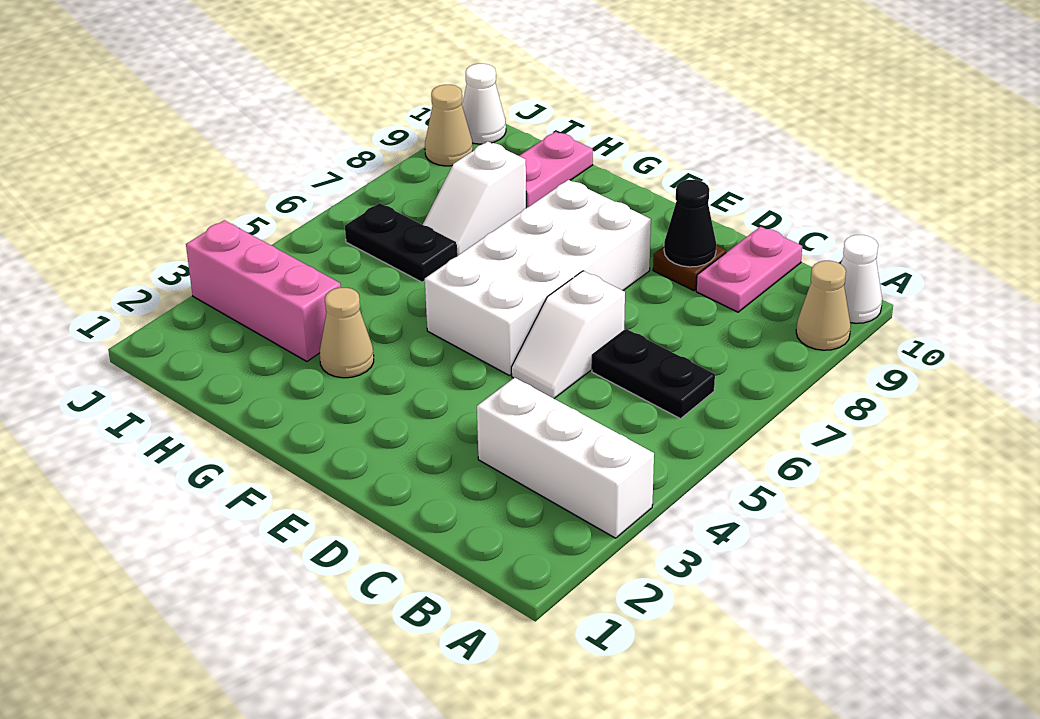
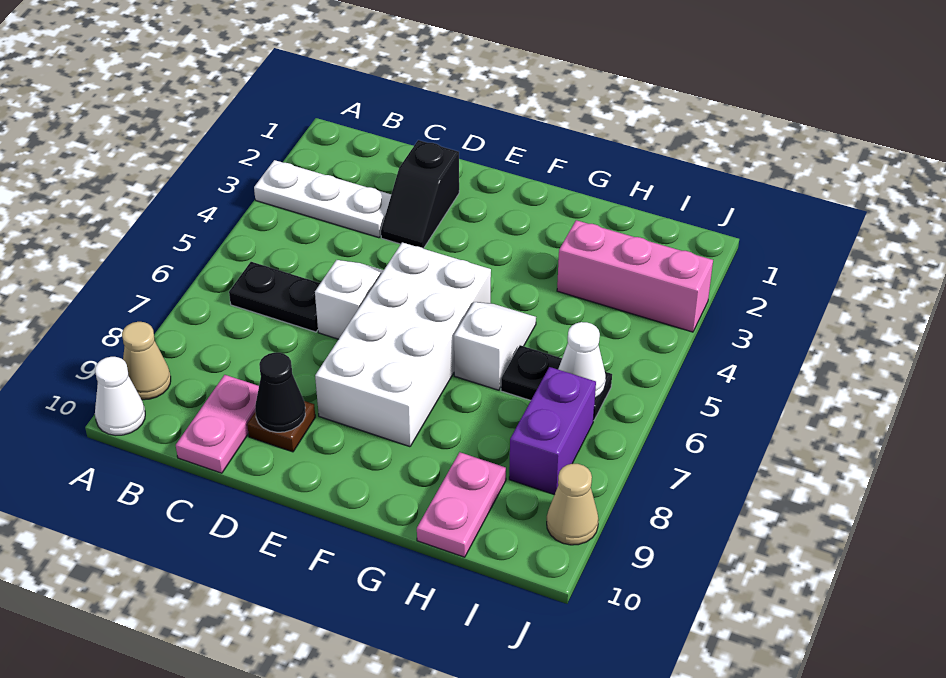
white brick A3:C3 level 1 -> white plate A3:C3 level 1
none -> black slope D2:D3 level 1 top 2
tan cone G3 level 1 -> none
white slope H7:H8 level 1 top 8 -> white slope G5:G6 level 1 top 6
none -> purple brick I7:I8 level 1
white cone J10 level 1 -> white cone I6 level 2

